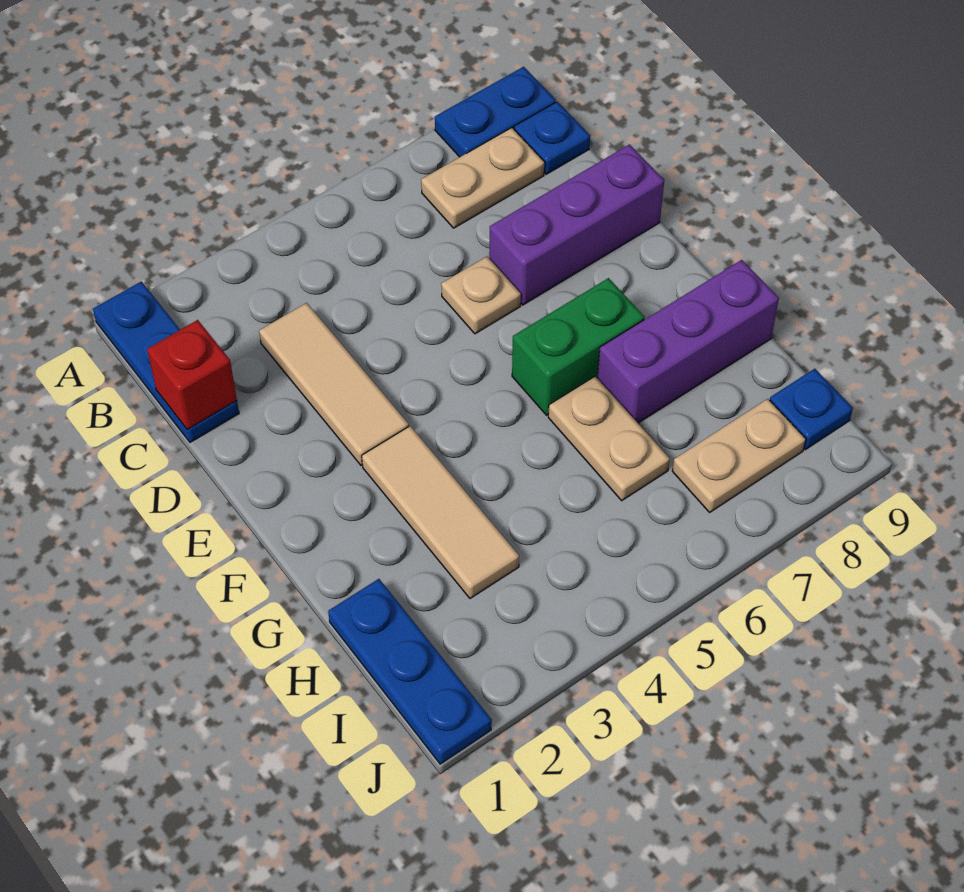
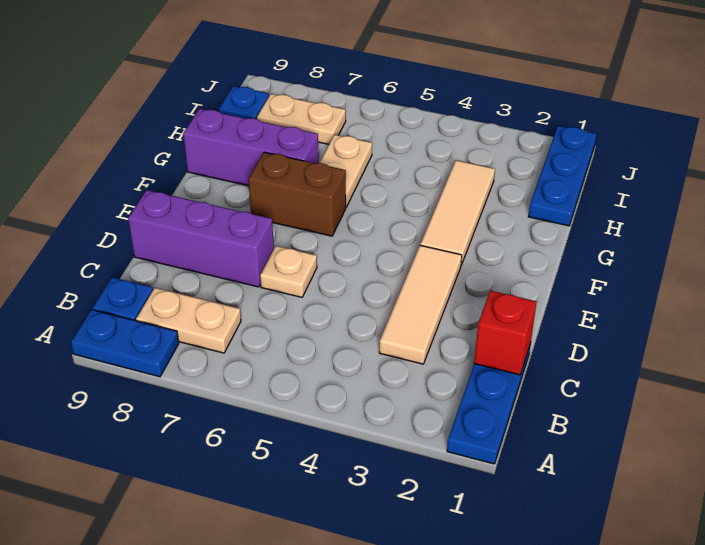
green brick F6:F7 level 1 -> brown brick F6:F7 level 1

